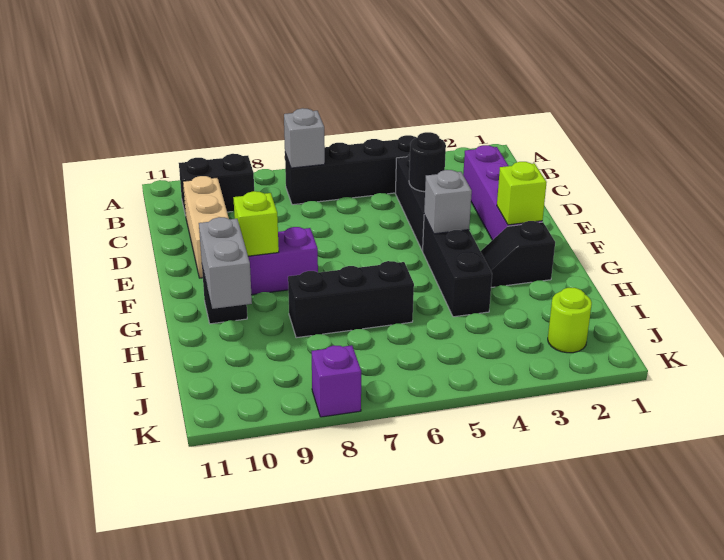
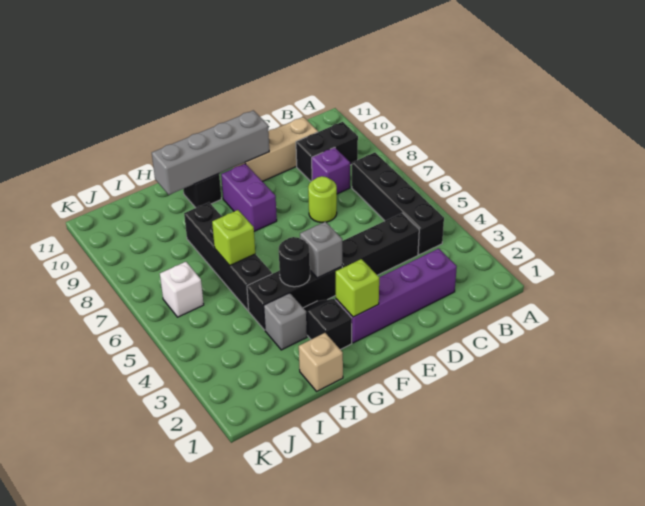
grey brick B7 level 2 -> grey brick H3 level 1
black brick B9:B10 level 1 -> black brick B9:C9 level 1
black round brick D4 level 2 -> black round brick G4 level 2
lime brick F9 level 2 -> lime brick H6 level 2
grey brick G10:H10 level 2 -> grey brick E10:H10 level 2
none -> tan brick H1 level 1
black brick H6:H8 level 1 -> black brick H5:H8 level 1
lime round brick J2 level 1 -> lime round brick D7 level 1
none -> white brick J6 level 1
purple brick K8 level 1 -> purple brick C8 level 1

